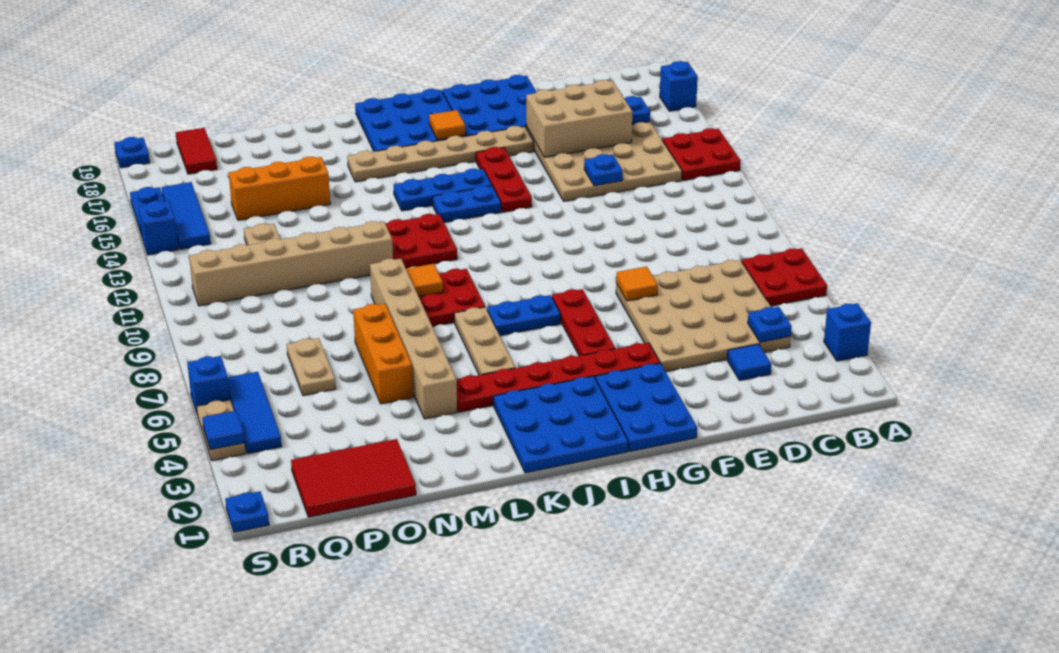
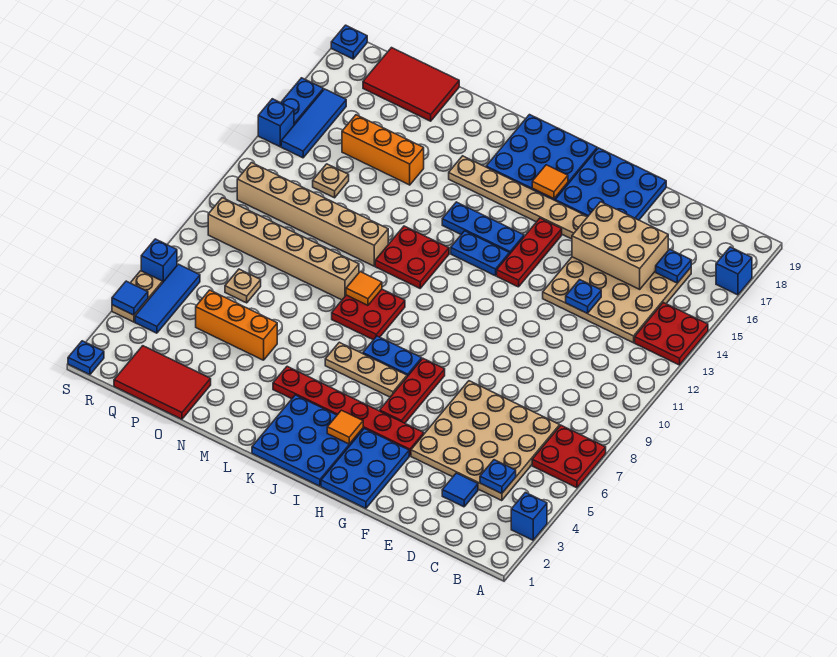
orange tile F7 level 2 -> orange tile I3 level 2
tan plate K5:K7 level 1 -> tan plate I6:K6 level 1
tan brick M4:M9 level 1 -> tan brick M9:R9 level 1
orange brick N5:N7 level 1 -> orange brick N5:P5 level 1
tan plate P6:P7 level 1 -> tan plate P7 level 1
red tile Q18:Q19 level 1 -> red tile O18:Q19 level 1

